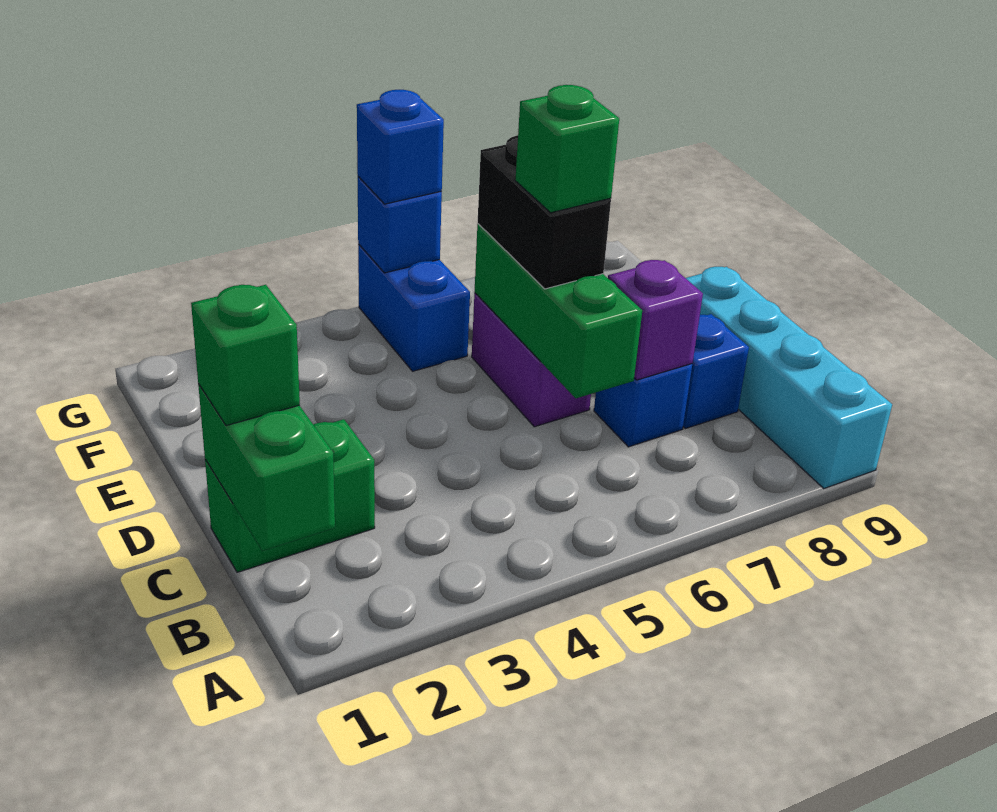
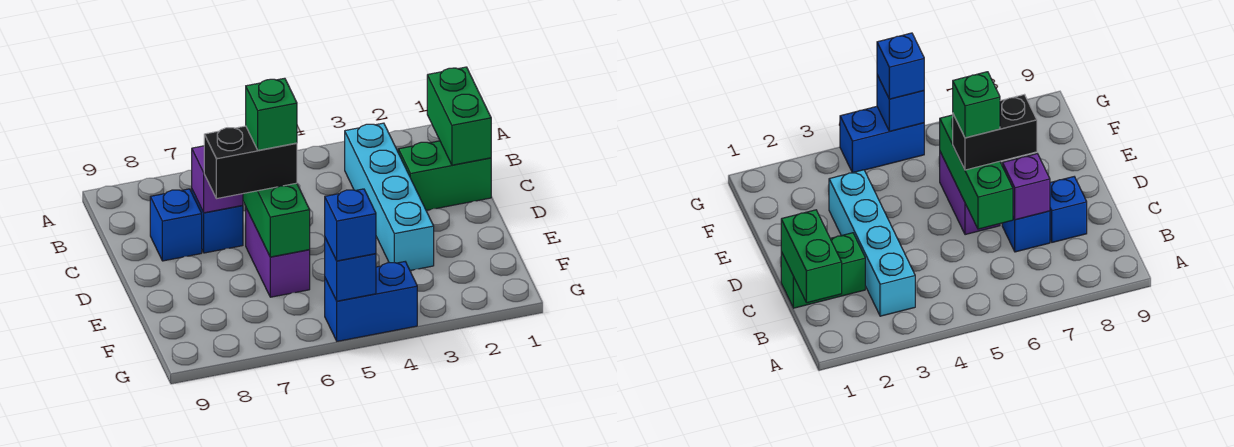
cyan brick A9:D9 level 1 -> cyan brick B3:E3 level 1
green brick C1 level 3 -> none
black brick D6:E6 level 3 -> black brick D6:D7 level 3
blue brick F5:G5 level 1 -> blue brick G4:G5 level 1

